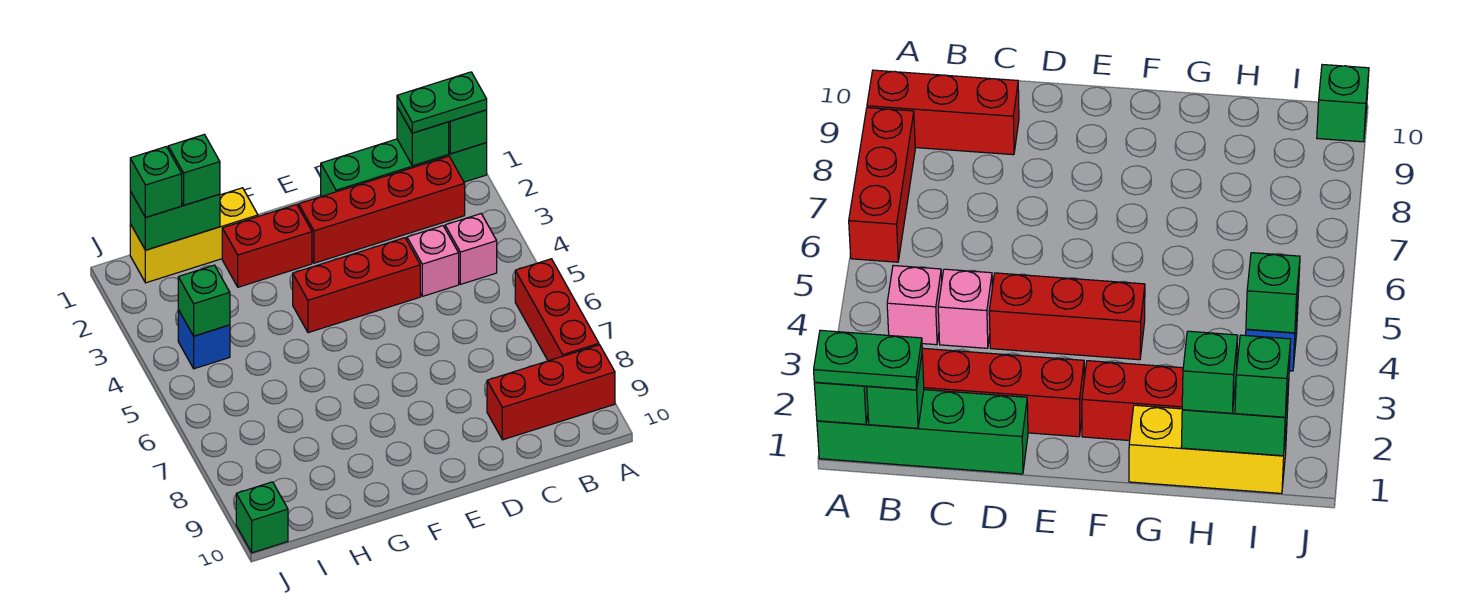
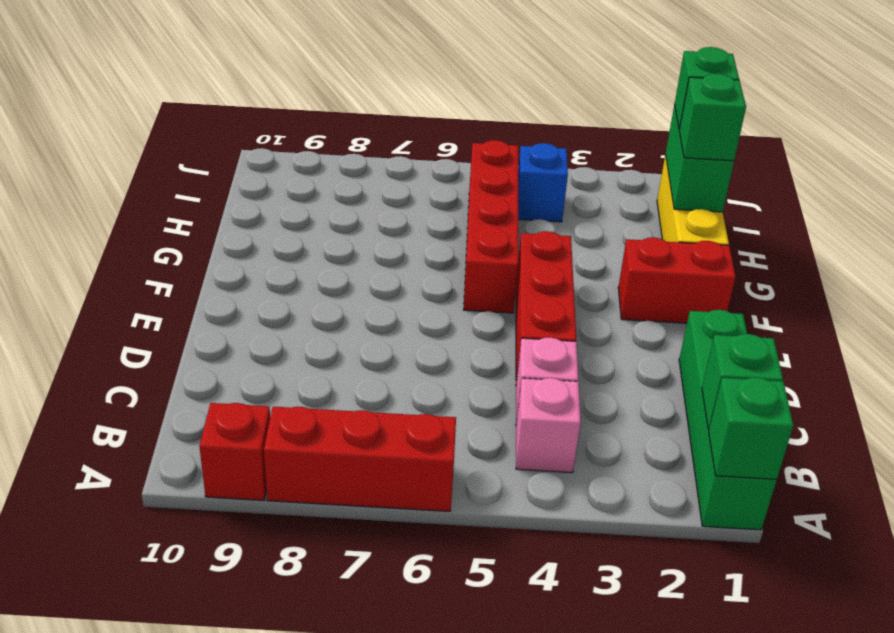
green plate A1:B1 level 3 -> none
red brick A9:C9 level 1 -> red brick A9 level 1
red brick B2:E2 level 1 -> red brick F5:I5 level 1
red brick F2:G2 level 1 -> red brick F1:F2 level 1
green brick I4 level 2 -> none
green brick J10 level 1 -> none

